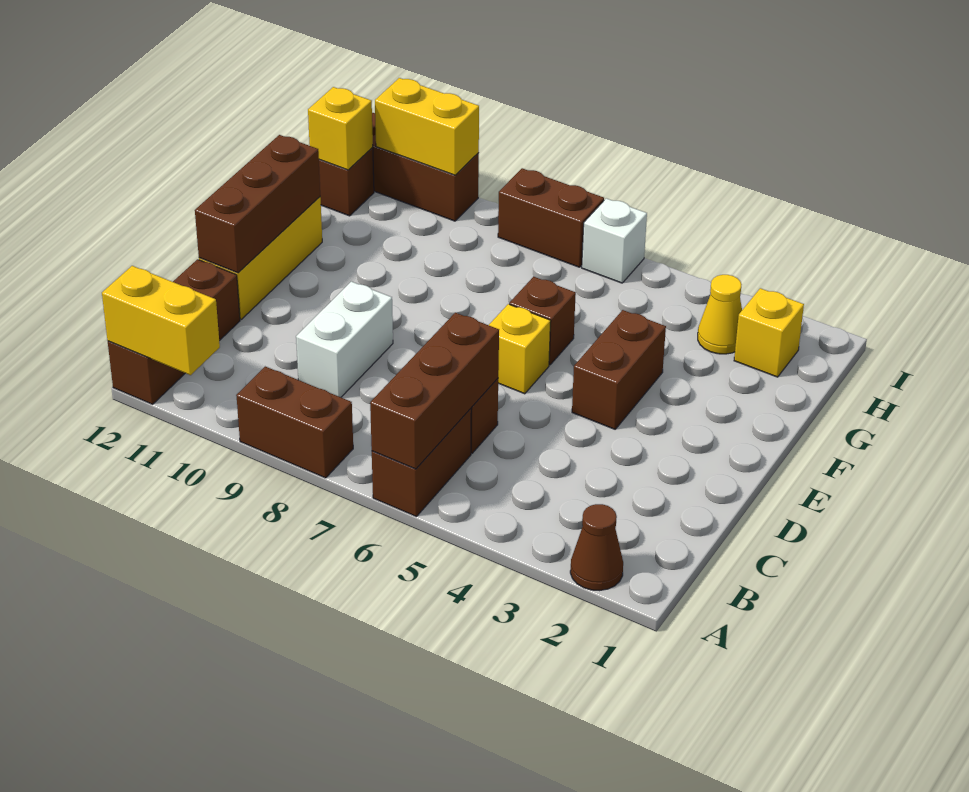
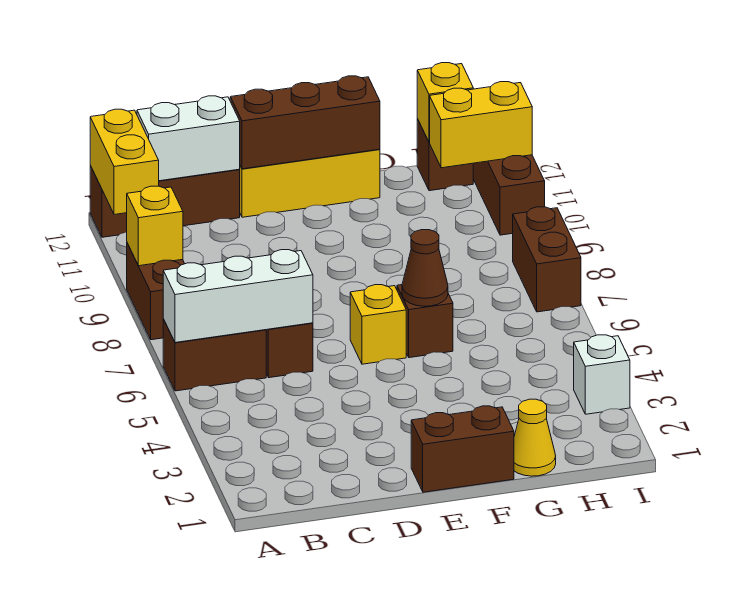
brown cone A2 level 1 -> brown cone F6 level 2
brown brick A6:C6 level 2 -> white brick A6:C6 level 2
white brick C9:D9 level 1 -> white brick B12:C12 level 2
brown brick E4:F4 level 1 -> brown brick E1:F1 level 1
yellow brick H2 level 1 -> yellow brick A9 level 2
yellow cone H3 level 1 -> yellow cone G1 level 1
white brick I6 level 1 -> white brick I3 level 1
yellow brick I10:I11 level 2 -> yellow brick H11:I11 level 2

